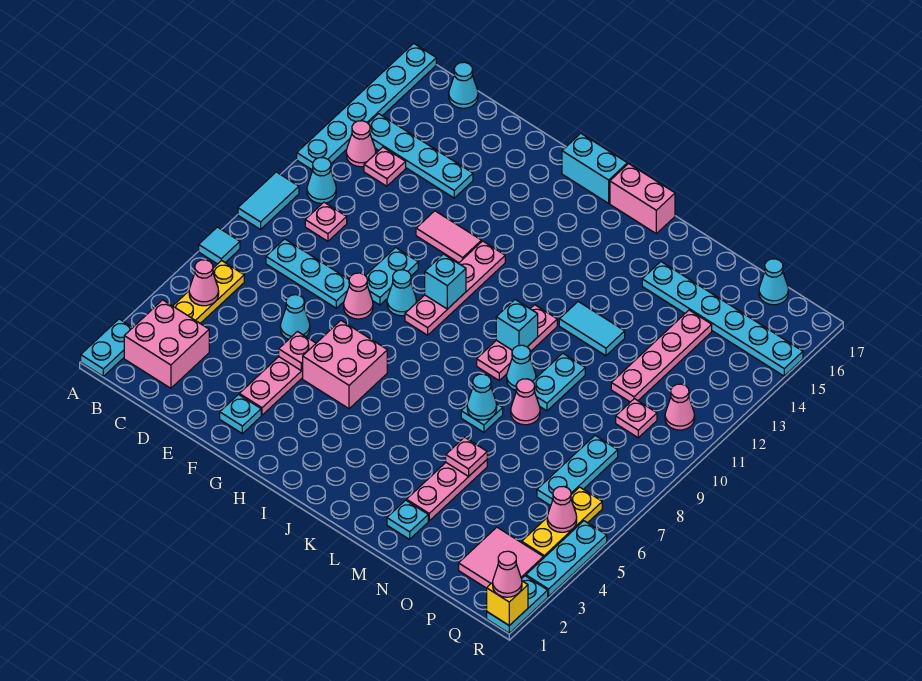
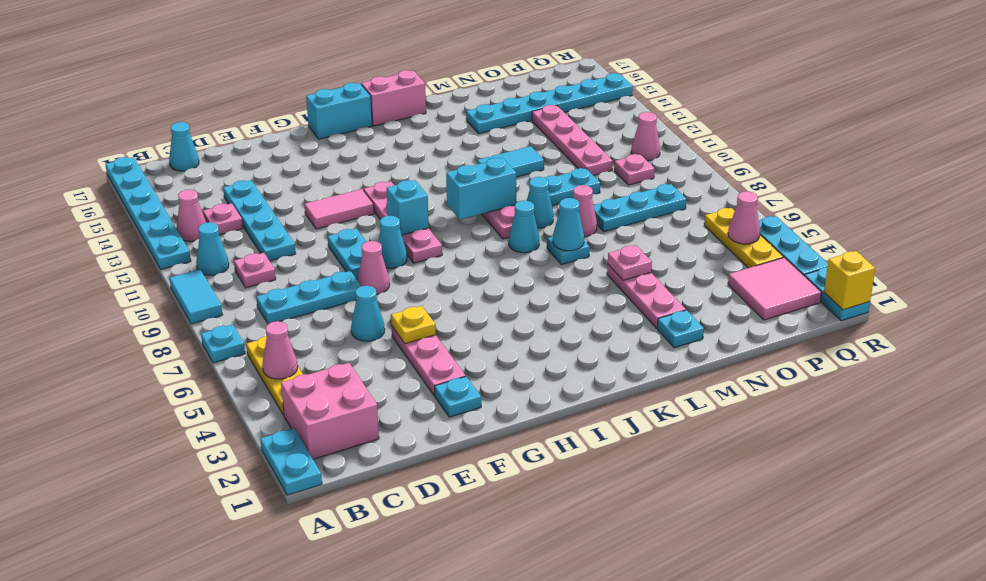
cyan tile A7 level 1 -> cyan plate A7 level 1
cyan plate B14:E14 level 1 -> cyan plate D11:D14 level 1
pink plate F5 level 2 -> yellow plate F5 level 2
pink brick G5:H6 level 1 -> none
cyan brick K10 level 2 -> cyan brick J10:K10 level 2
cyan plate M9:M10 level 1 -> cyan plate M10:N10 level 1
cyan plate P6:P8 level 1 -> cyan plate N8:P8 level 1
cyan cone P17 level 1 -> cyan cone K8 level 1
pink cone R1 level 3 -> none

